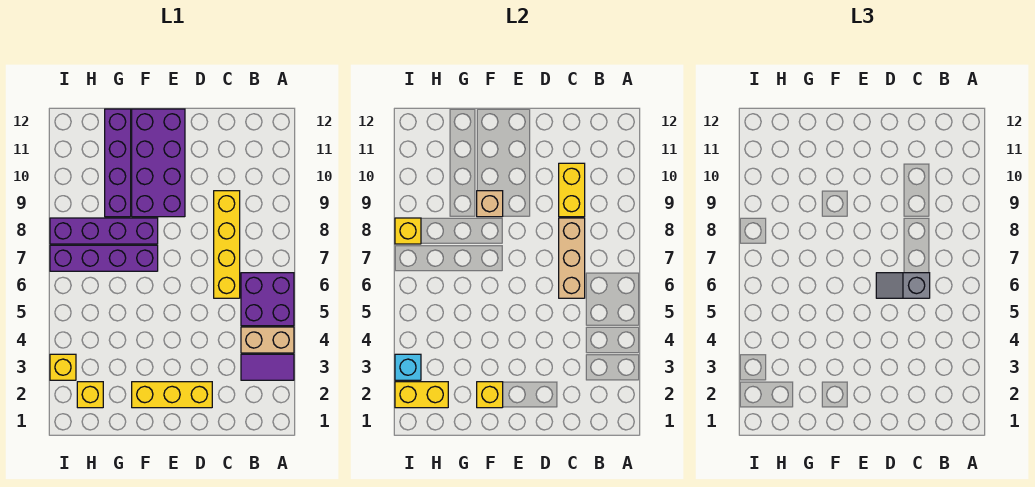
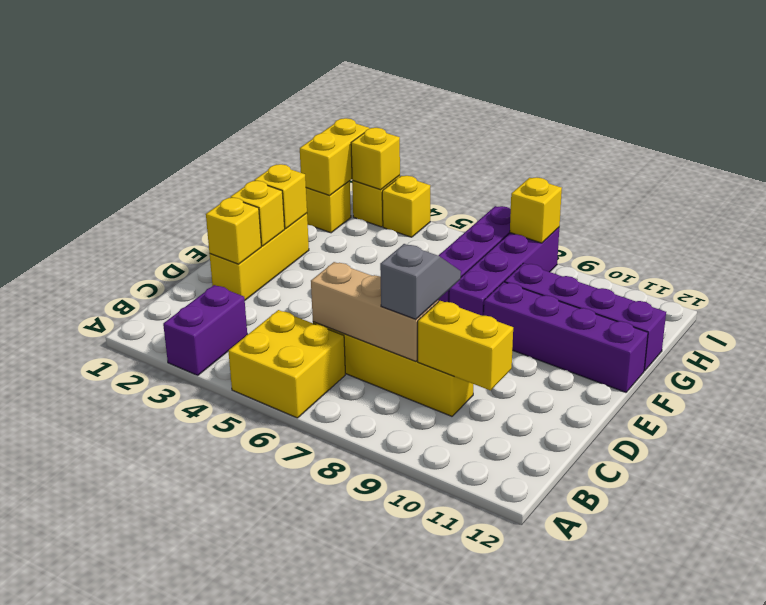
purple tile A3:B3 level 1 -> purple brick A3:B3 level 1
tan brick A4:B4 level 1 -> none
purple brick A5:B6 level 1 -> yellow brick A5:B6 level 1
grey slope C6:D6 level 3 top C -> grey slope C8:D8 level 3 top C
none -> yellow brick D2 level 2
none -> yellow brick E2 level 2
purple brick E9:F12 level 1 -> purple brick F9:F12 level 1
tan brick F9 level 2 -> none
cyan brick I3 level 2 -> yellow brick I3 level 2
none -> yellow brick I4 level 1

